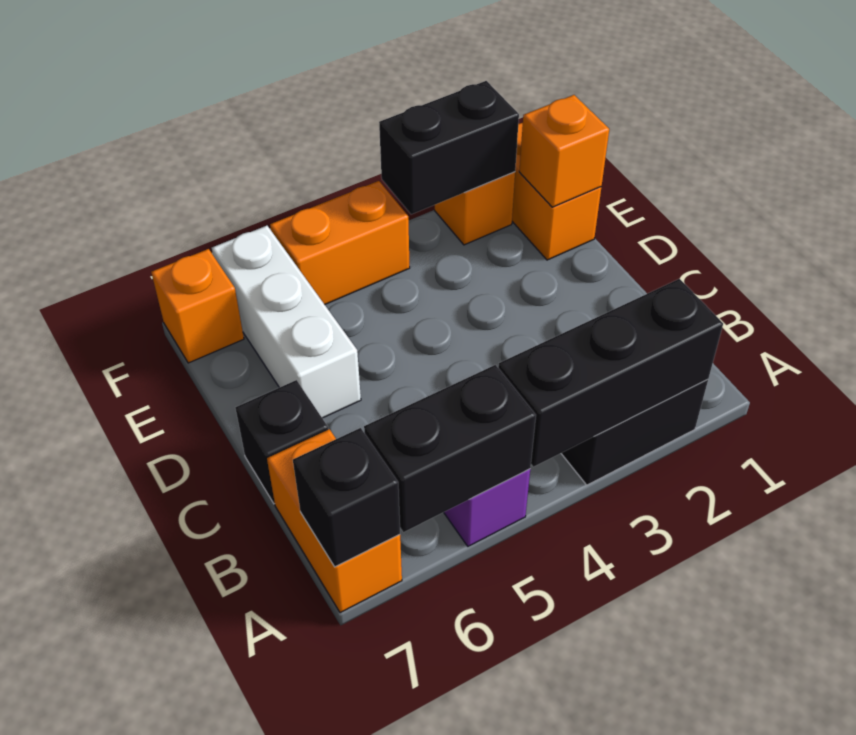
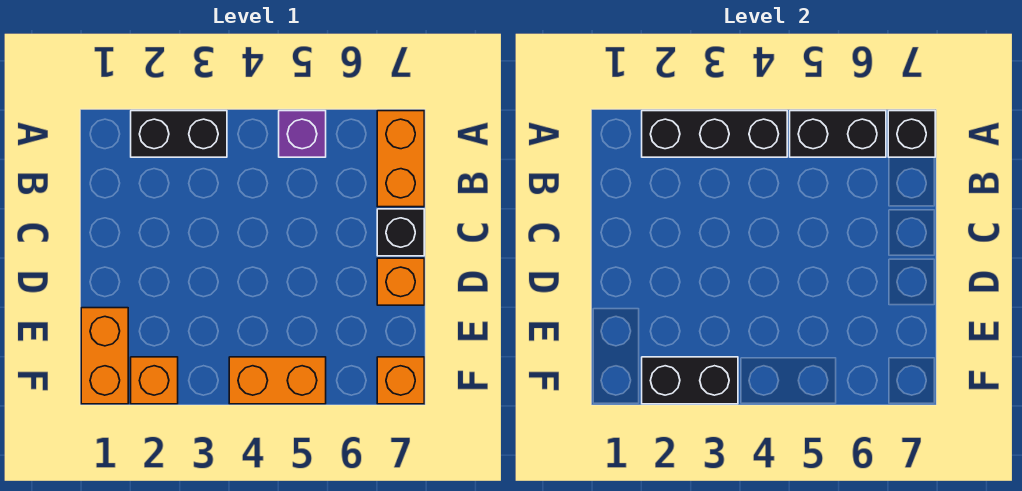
white brick D6:F6 level 1 -> none
orange brick E1 level 2 -> orange brick D7 level 1

